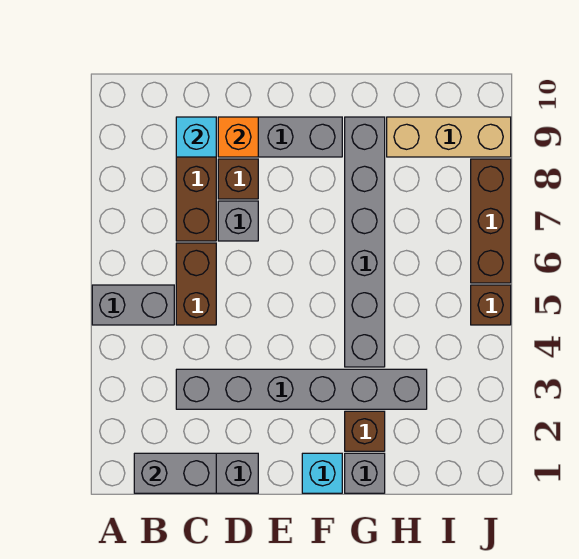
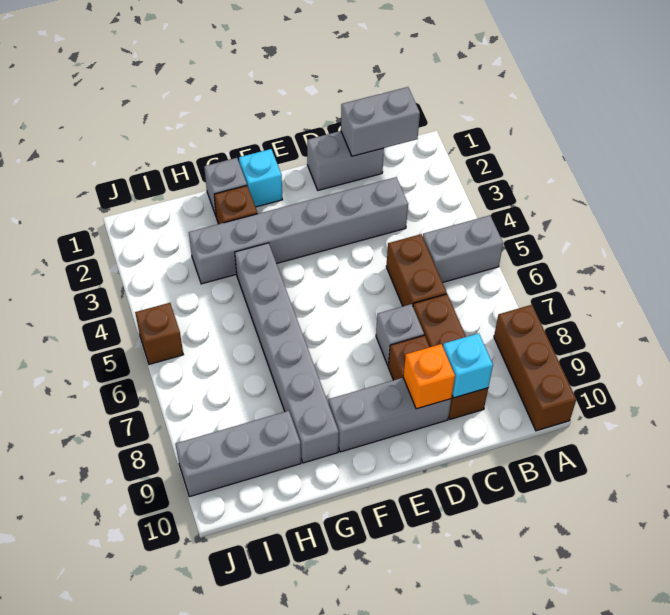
tan brick H9:J9 level 1 -> grey brick H9:J9 level 1
brown brick J6:J8 level 1 -> brown brick A8:A10 level 1

